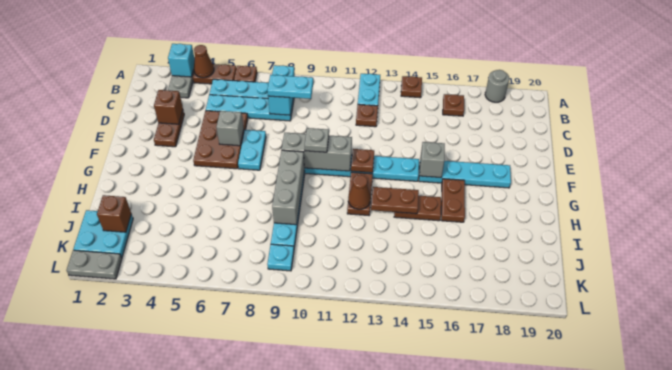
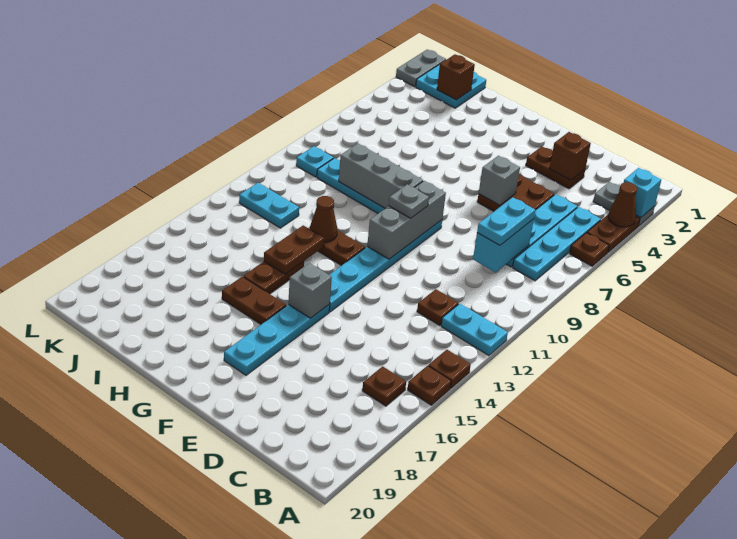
grey round brick A18 level 1 -> none
cyan brick B8:C8 level 2 -> cyan brick C8:C9 level 2
brown plate D5:F6 level 1 -> brown plate D5:E6 level 1
cyan plate E7:F7 level 1 -> cyan plate J12:K12 level 1
brown plate F12 level 2 -> brown plate A15 level 1

